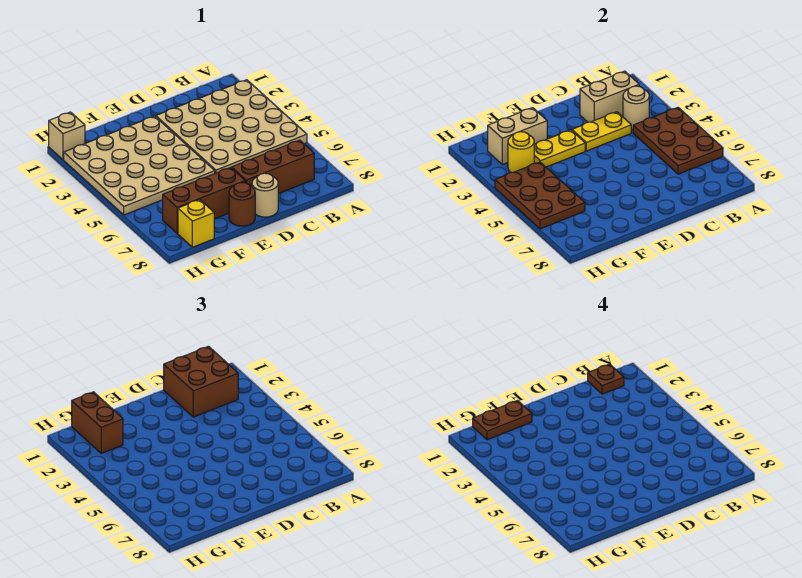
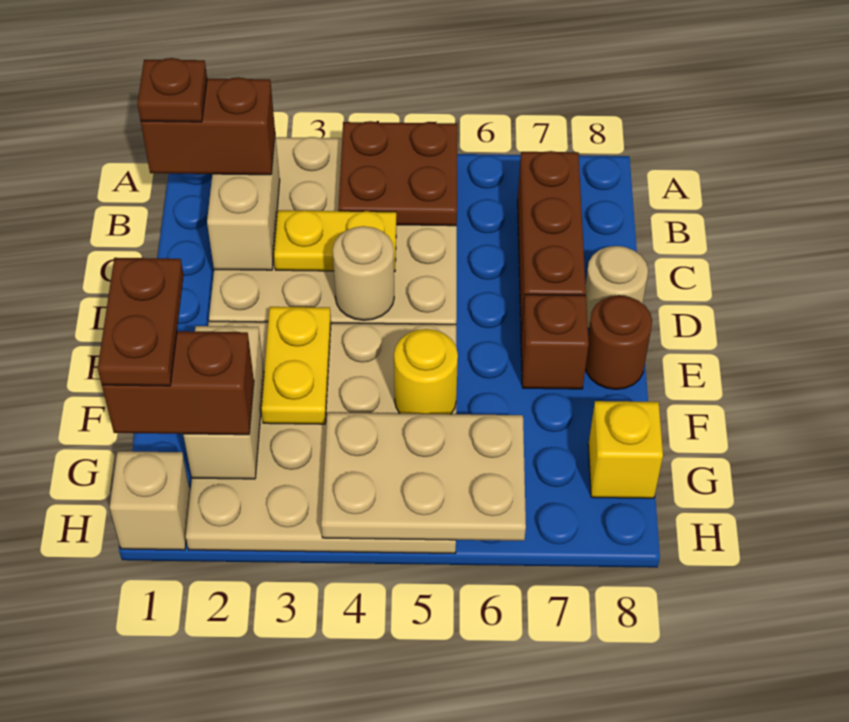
brown plate A4:B6 level 2 -> brown plate A4:B5 level 2
brown brick B1:C2 level 3 -> brown brick B1:B2 level 3
tan round brick B3 level 2 -> tan round brick D4 level 2
yellow plate C3:D3 level 2 -> yellow plate C3:C4 level 2
brown brick E7:G7 level 1 -> brown brick E7 level 1
yellow round brick G3 level 2 -> yellow round brick F5 level 2
brown plate G4:H6 level 2 -> tan plate G4:H6 level 2

